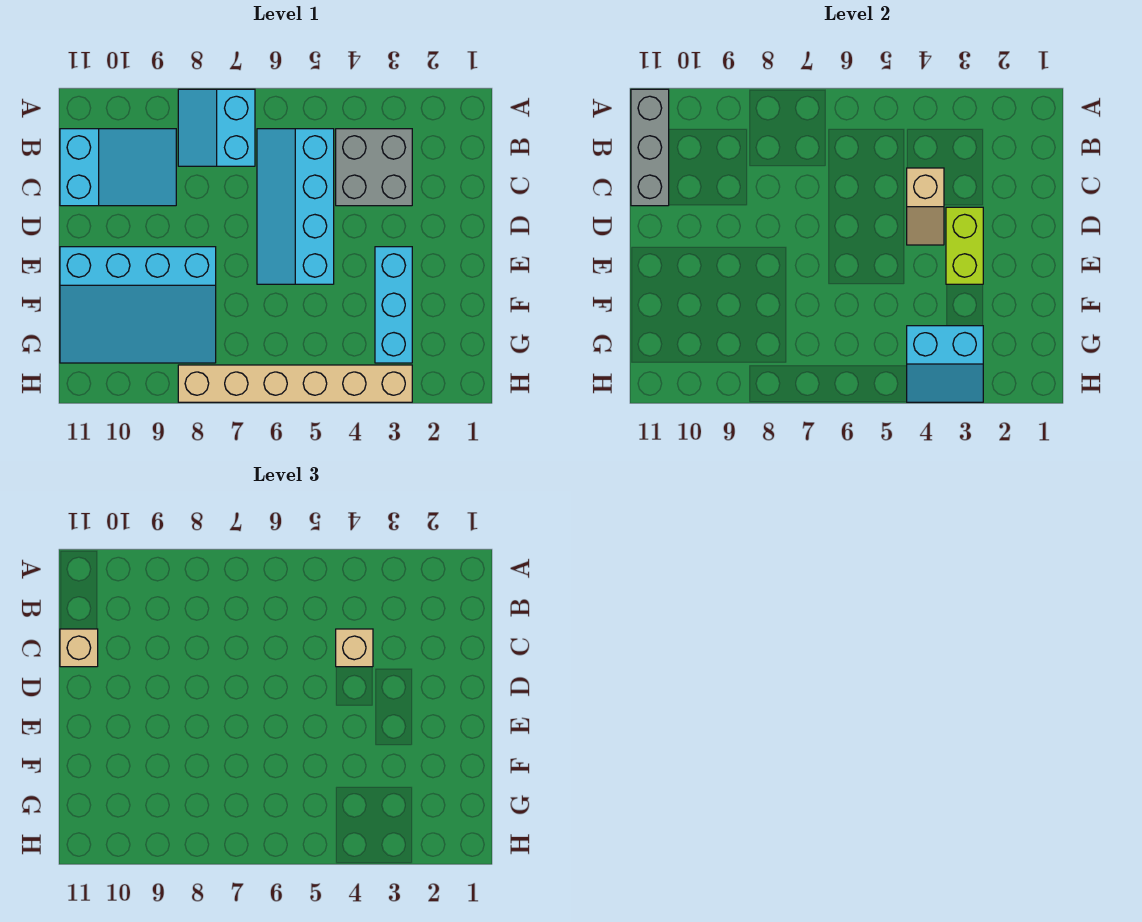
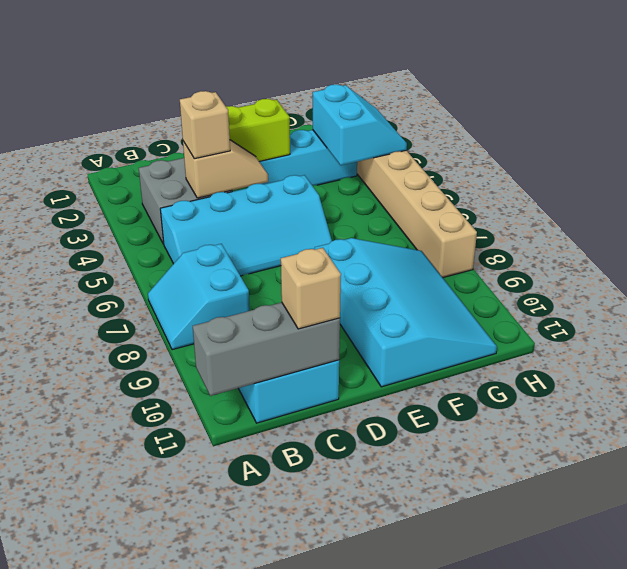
cyan slope A7:B8 level 1 top 7 -> cyan slope A7:B8 level 1 top B

